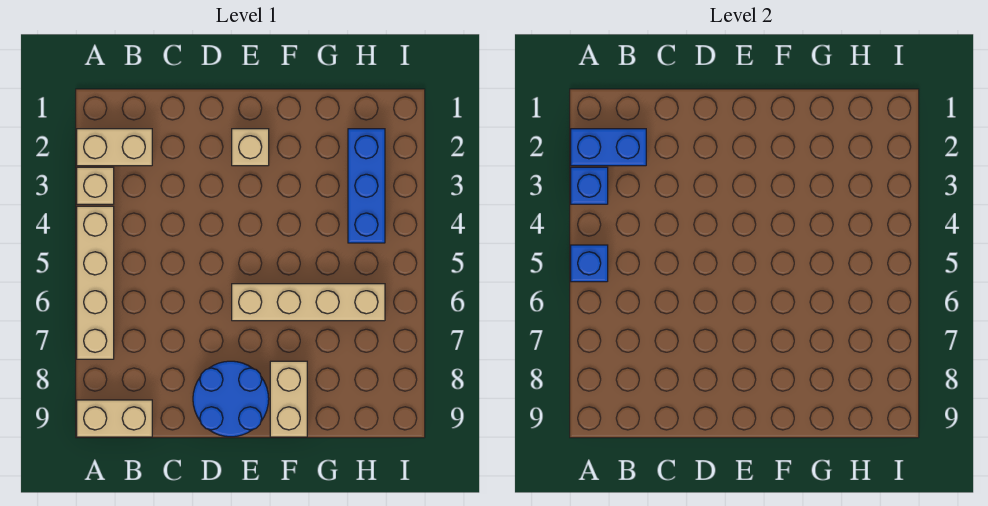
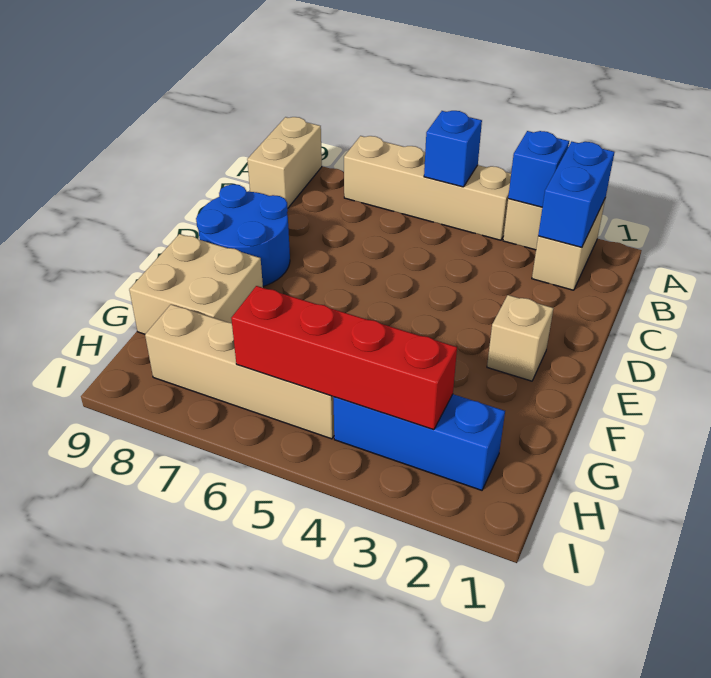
tan brick E6:H6 level 1 -> tan brick H5:H8 level 1
tan brick F8:F9 level 1 -> tan brick F8:G9 level 1
none -> red brick H3:H6 level 2

